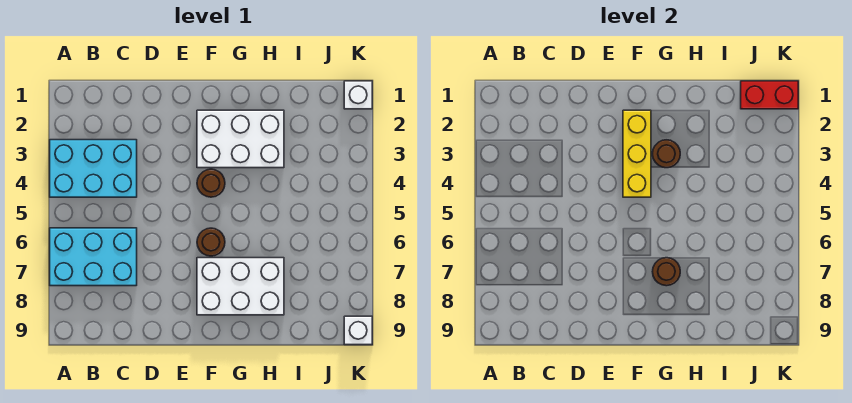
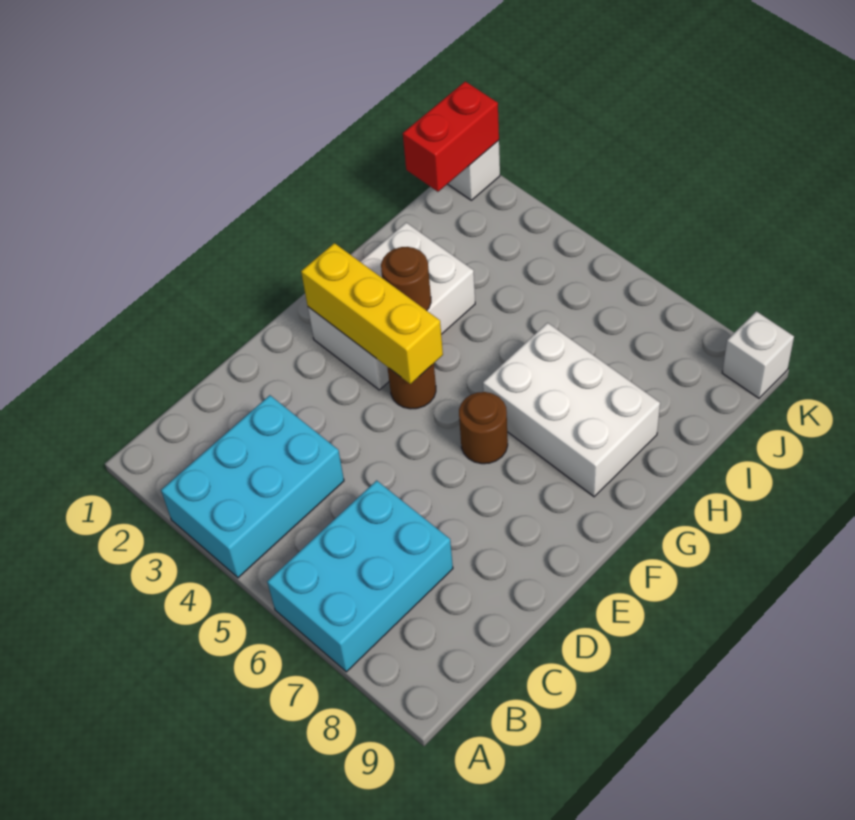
white brick F7:H8 level 1 -> white brick G6:H8 level 1
brown round brick G7 level 2 -> none

